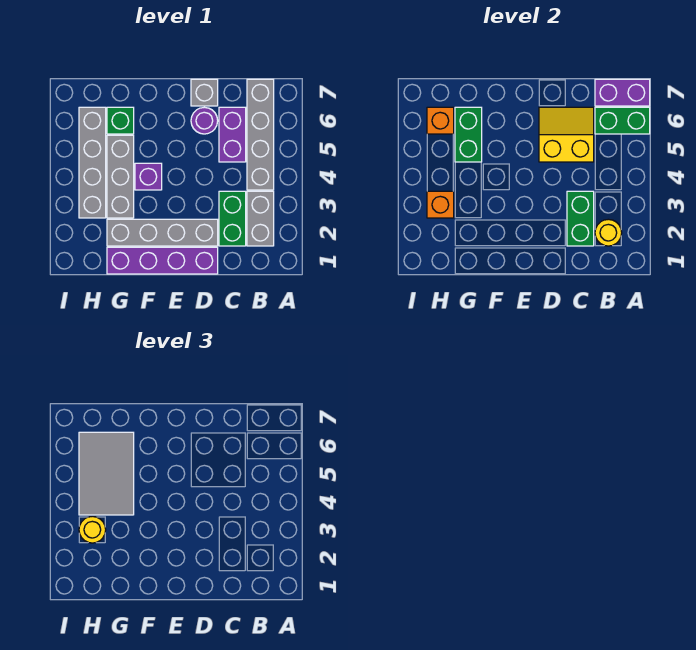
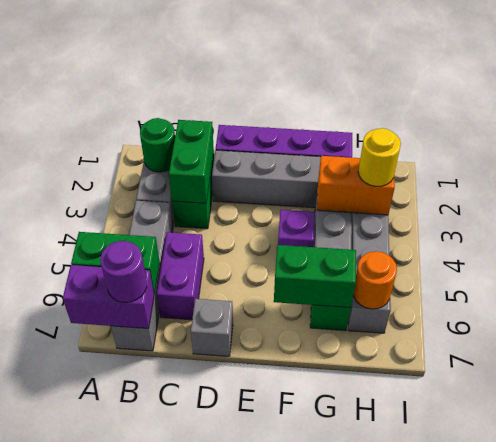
yellow round brick B2 level 2 -> green round brick B2 level 2
yellow slope C5:D6 level 2 top 5 -> none
purple round brick D6 level 1 -> purple round brick B7 level 3
grey tile G4:H6 level 3 -> none
green brick G5:G6 level 2 -> green brick F6:G6 level 2
orange brick H3 level 2 -> orange brick G3:H3 level 2
orange brick H6 level 2 -> orange round brick H6 level 2

